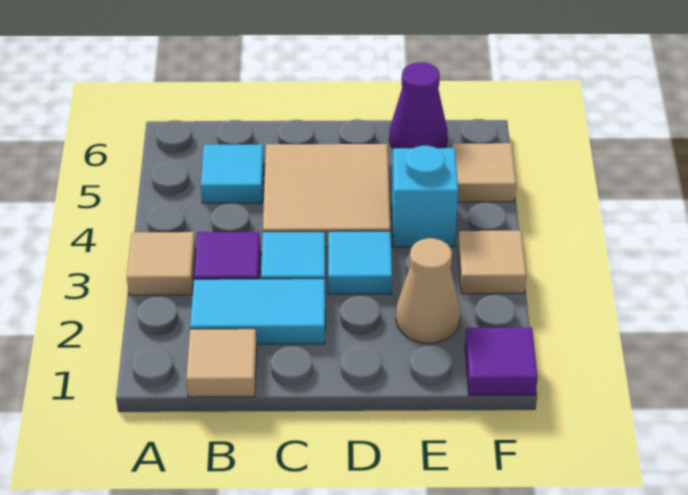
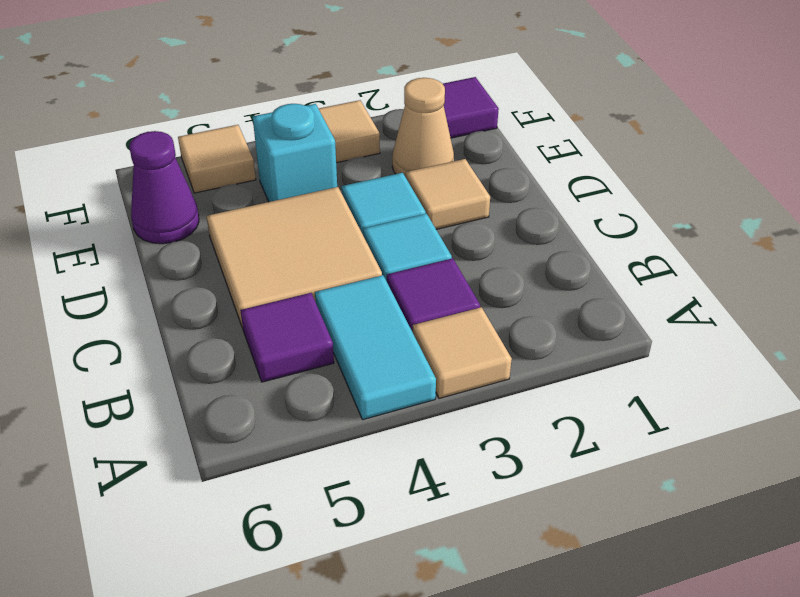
tan tile B1 level 1 -> tan tile D2 level 1
cyan tile B2:C2 level 1 -> cyan tile A4:B4 level 1
cyan tile B5 level 1 -> purple tile B5 level 1

